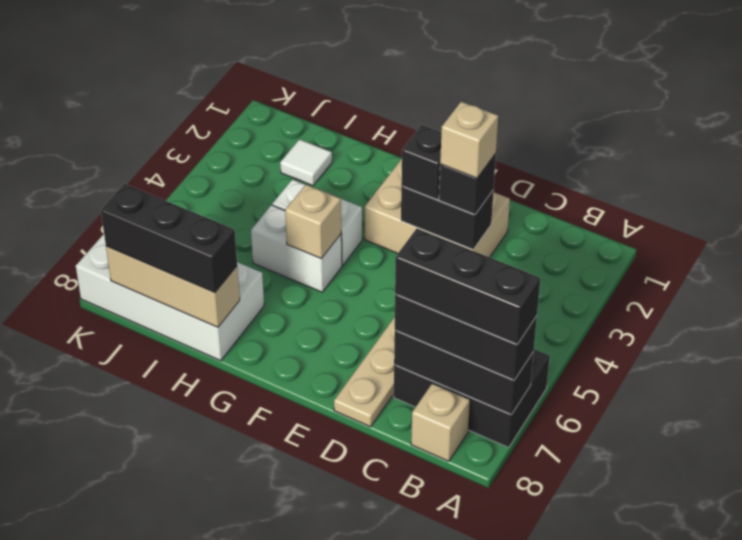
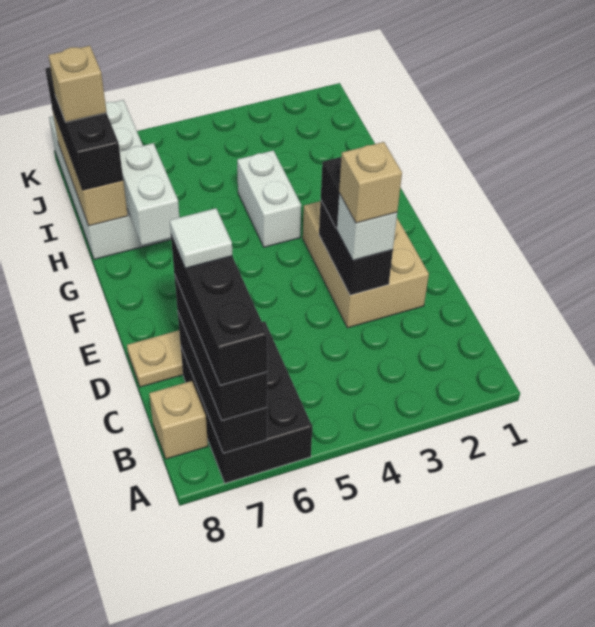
black brick D3 level 3 -> white brick D3 level 3
white brick G5:H5 level 1 -> white brick G7:H7 level 2
tan brick G5 level 2 -> tan brick I8 level 4
white tile I2 level 1 -> white tile C7 level 5

